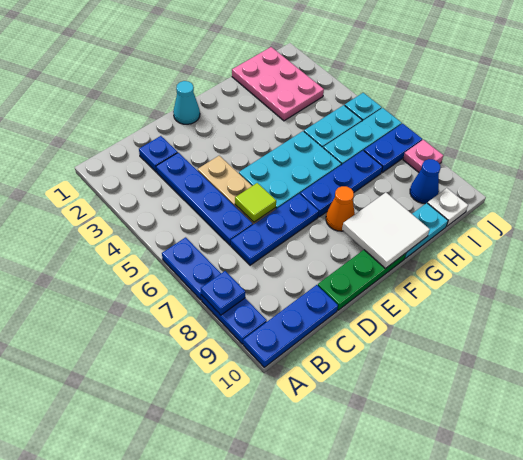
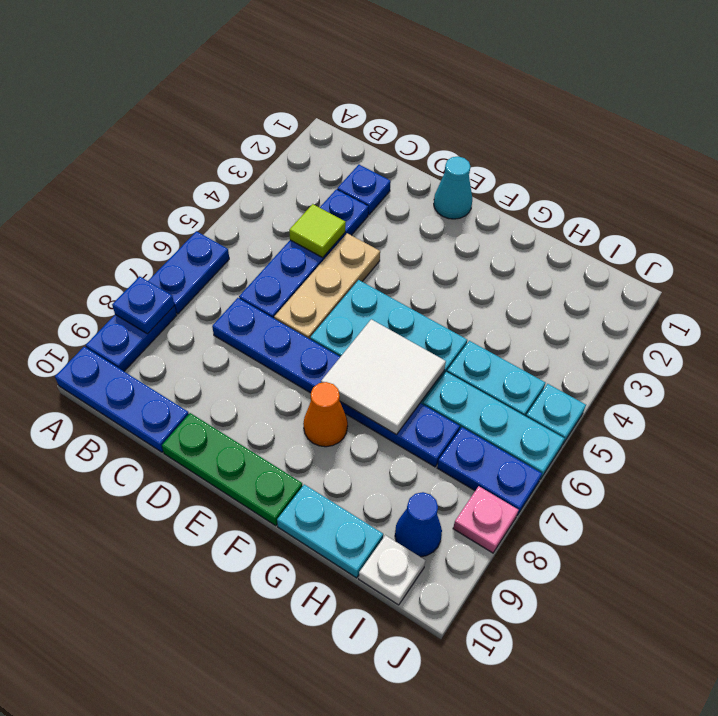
lime tile D6 level 2 -> lime tile C4 level 2
white tile F9:G10 level 2 -> white tile F6:G7 level 2
pink plate H1:I3 level 1 -> none

